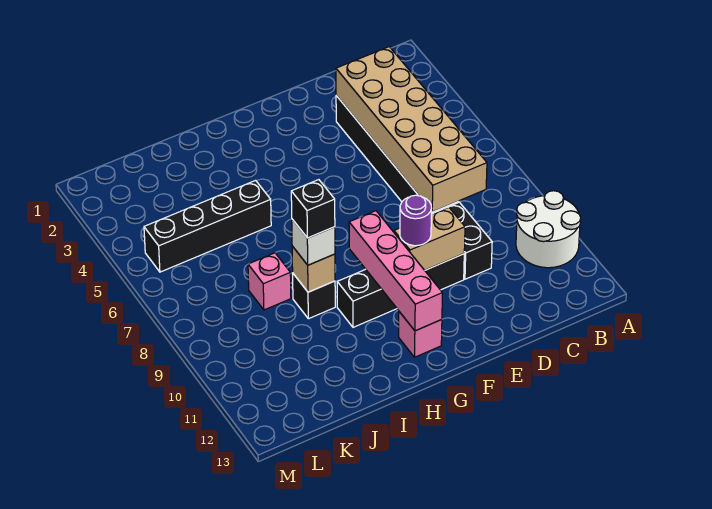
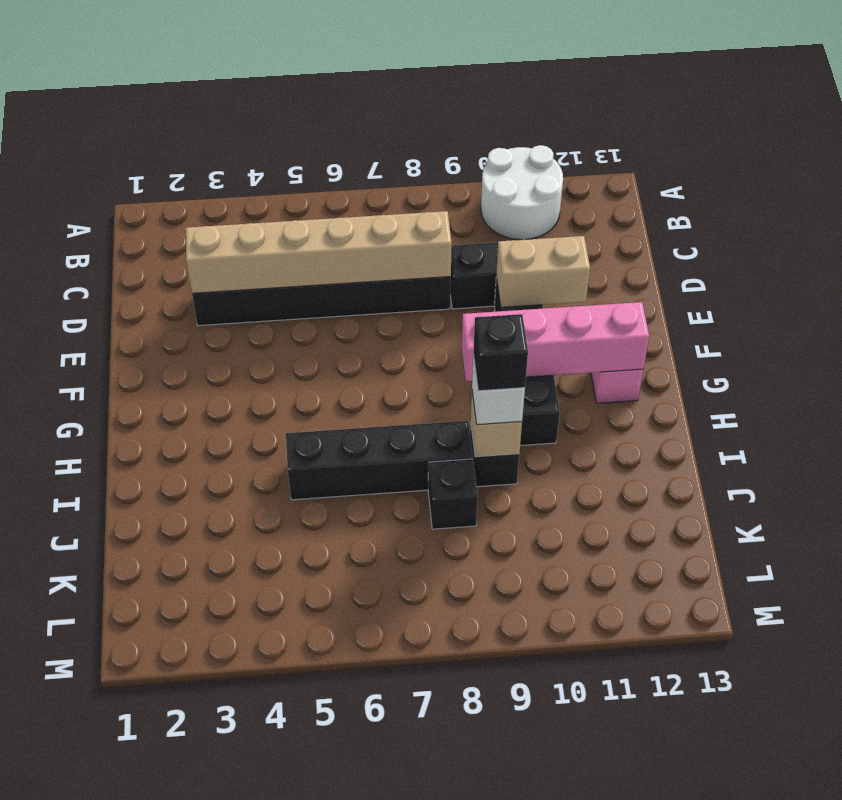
tan brick C3:D8 level 2 -> tan brick D3:D8 level 2
tan brick E10:F10 level 2 -> tan brick E10:E11 level 2
purple round brick F10 level 3 -> none
black brick I5:L5 level 1 -> black brick I5:I8 level 1
pink brick J8 level 1 -> black brick J8 level 1

